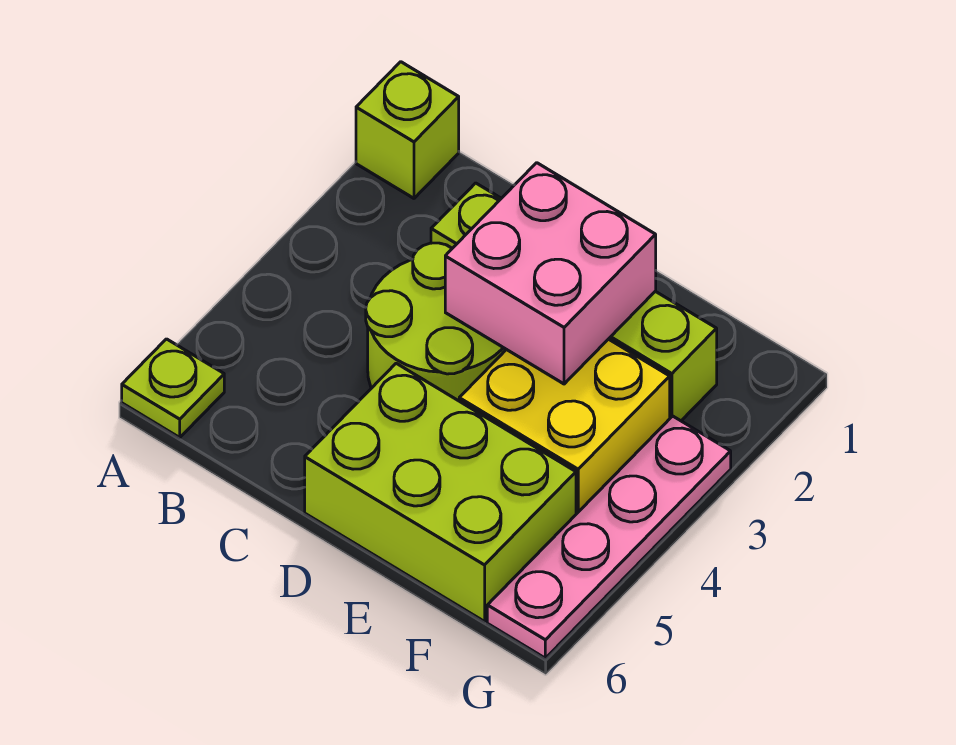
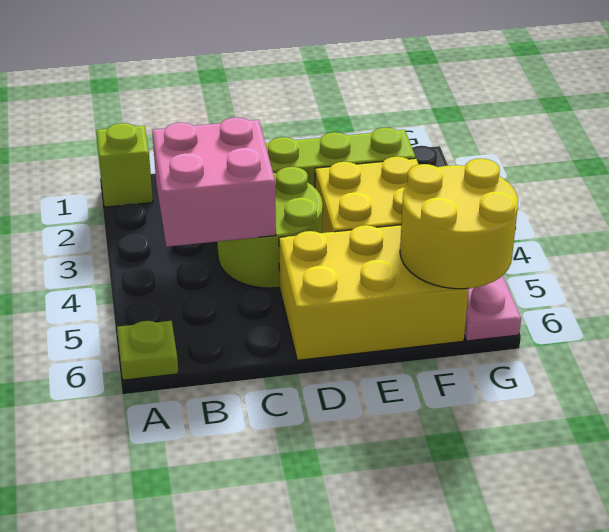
pink brick D2:E3 level 2 -> pink brick B3:C4 level 2
lime brick D5:F6 level 1 -> yellow brick D5:F6 level 1
none -> yellow round brick F5:G6 level 2

